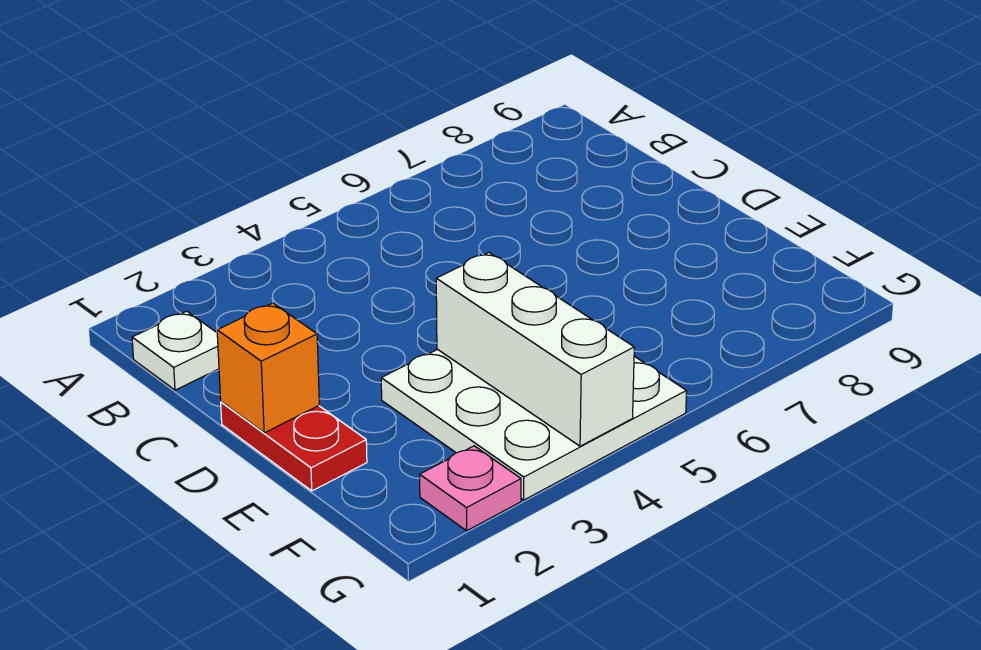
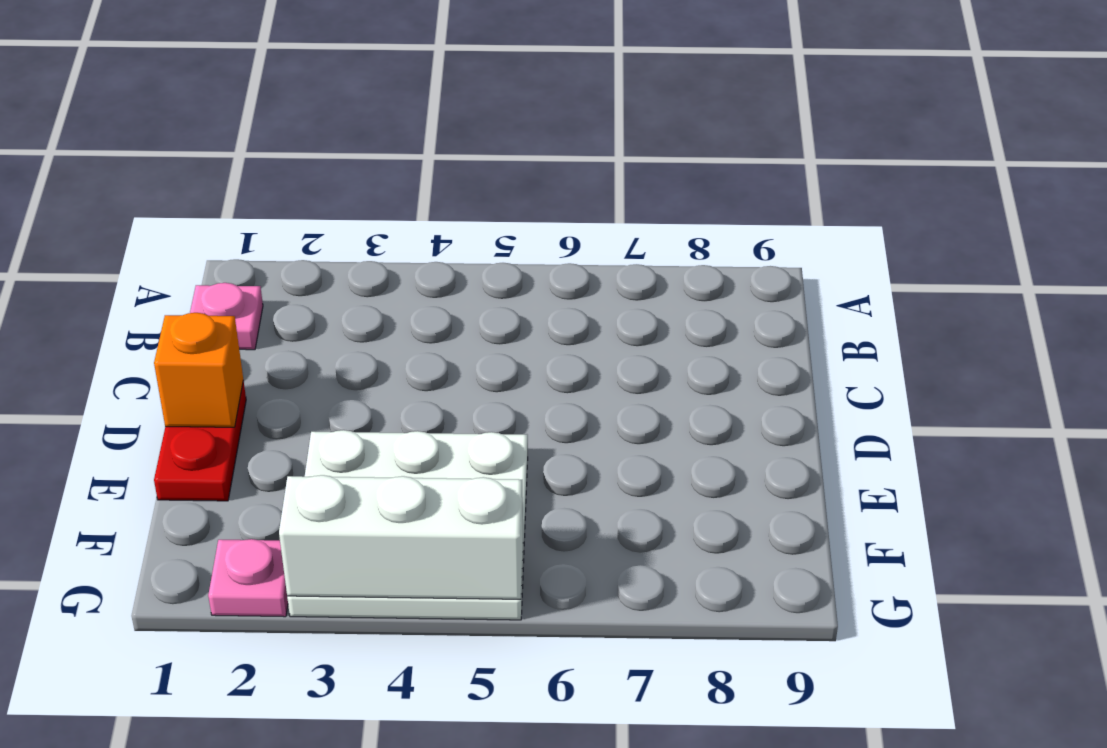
white plate B1 level 1 -> pink plate B1 level 1
white brick E4:G4 level 2 -> white brick G3:G5 level 2

